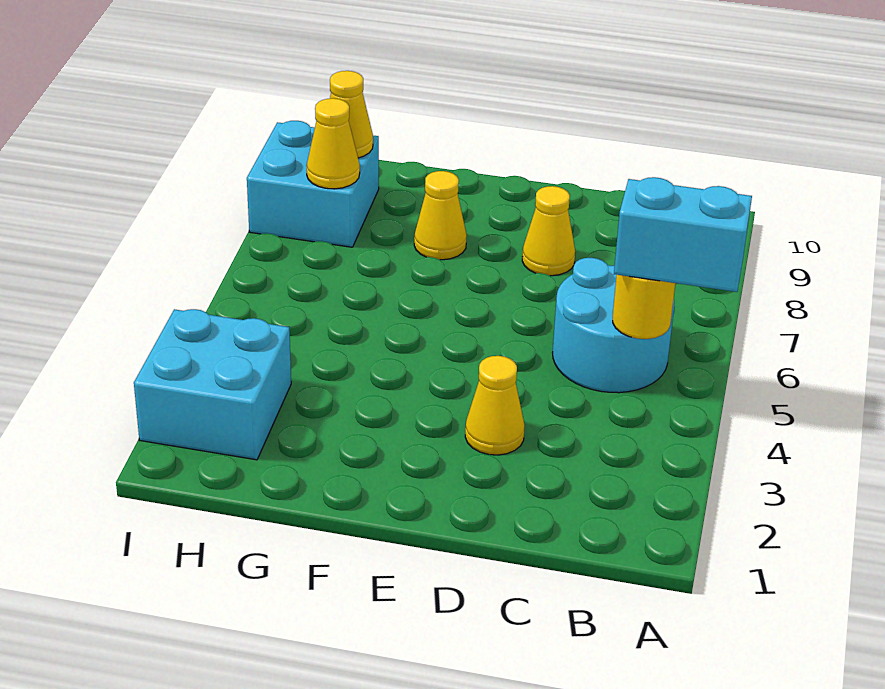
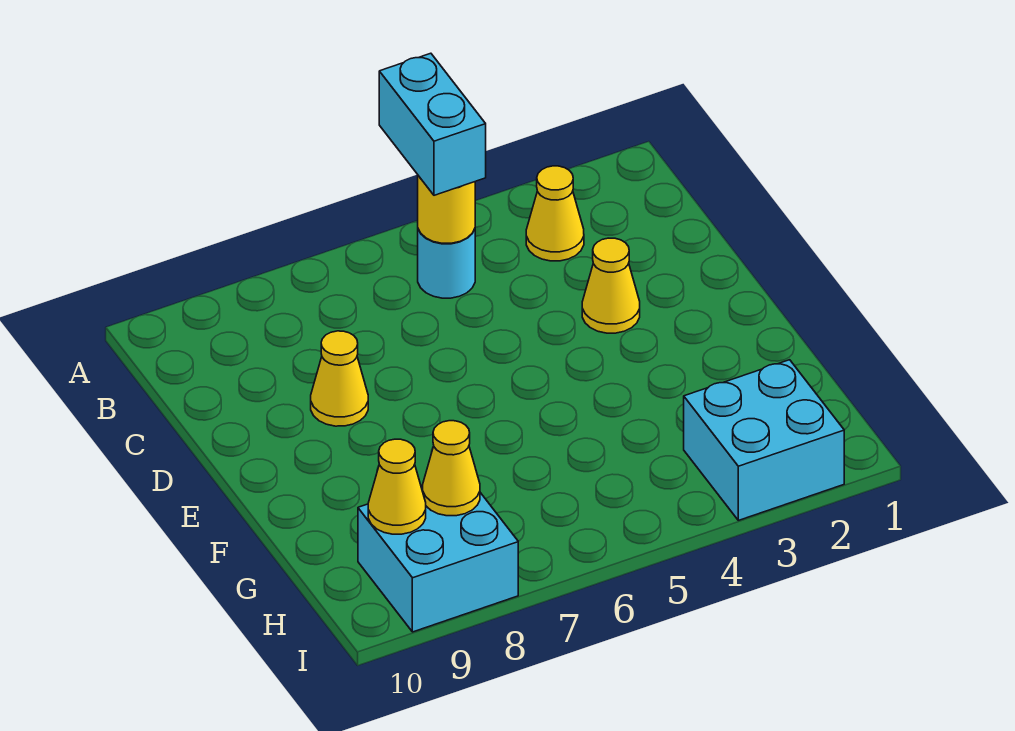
cyan round brick B5:C6 level 1 -> cyan round brick B5 level 1
yellow cone F8 level 1 -> yellow cone B3 level 1

